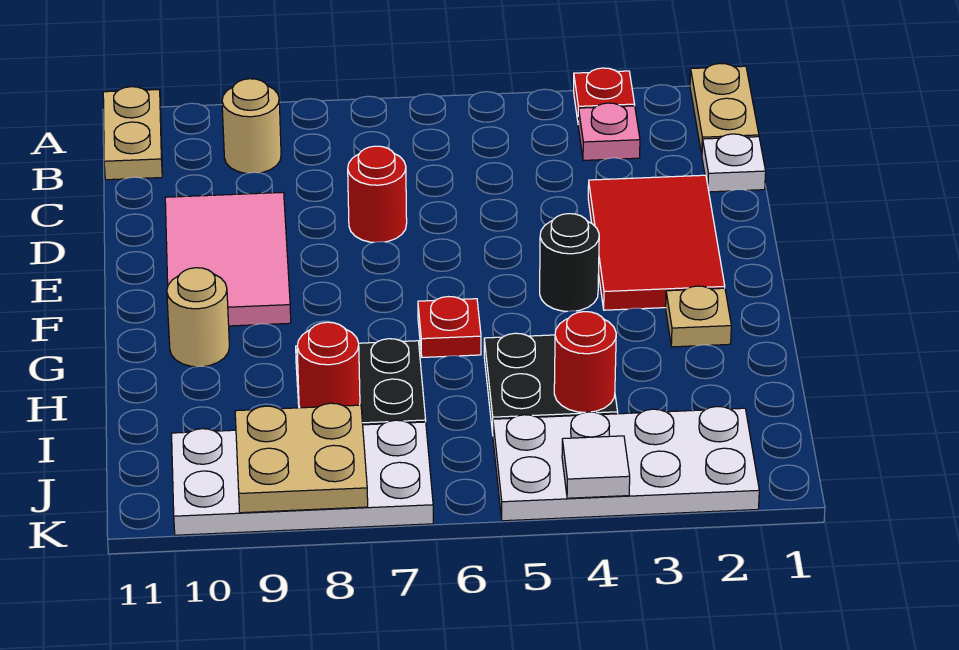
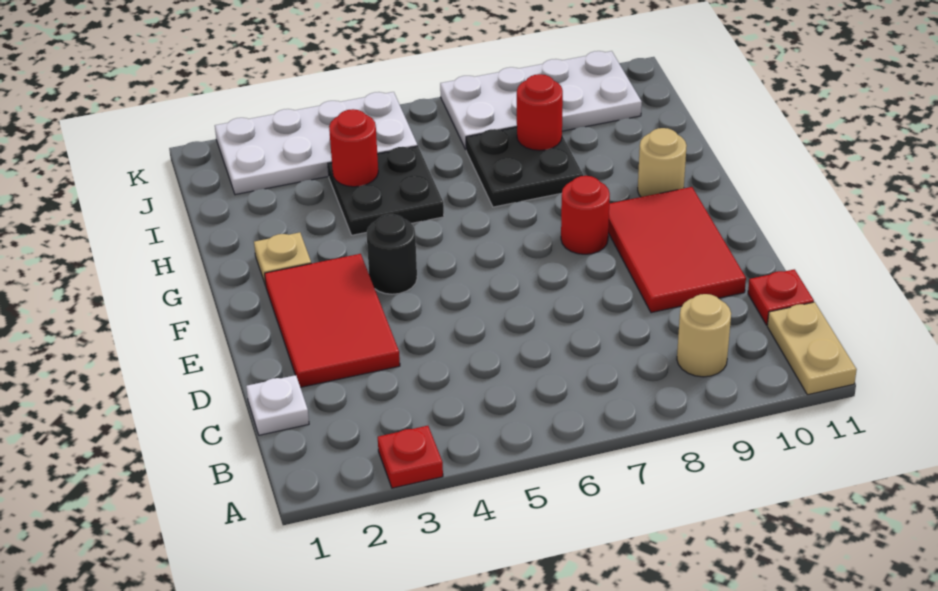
tan plate A1:B1 level 1 -> none
pink plate B3 level 1 -> none
red round brick D7 level 1 -> red round brick F8 level 1
pink tile D9:F10 level 1 -> red tile D9:F10 level 1
red plate G6 level 1 -> red plate C11 level 1
tan plate J8:K9 level 2 -> none
white tile K4 level 2 -> none

